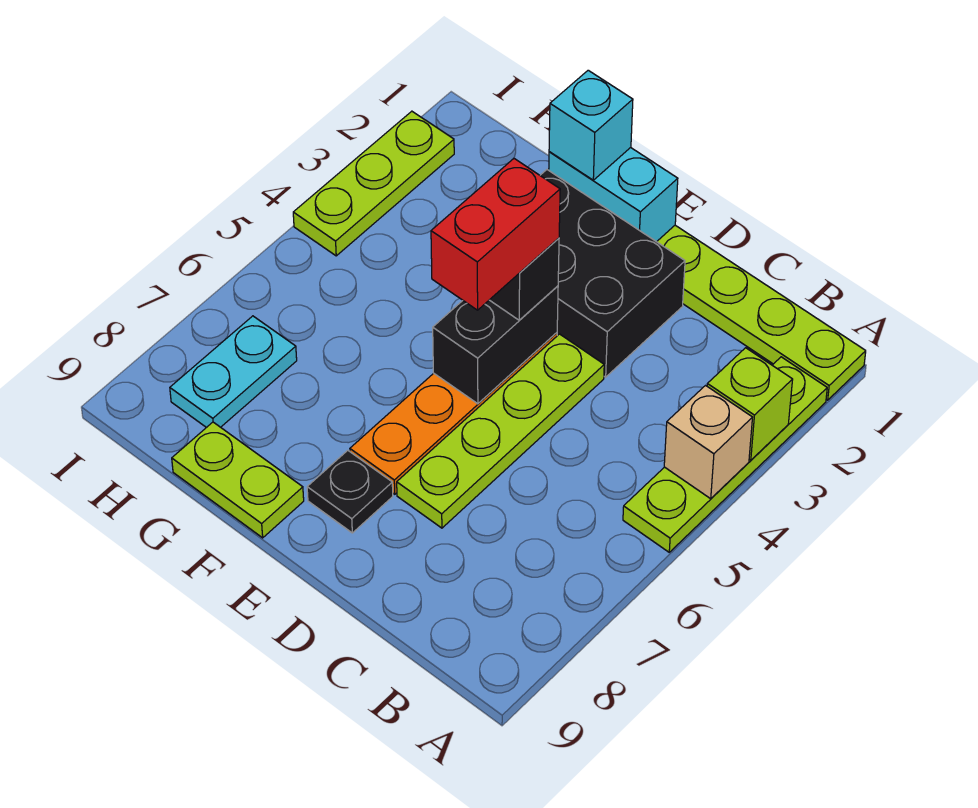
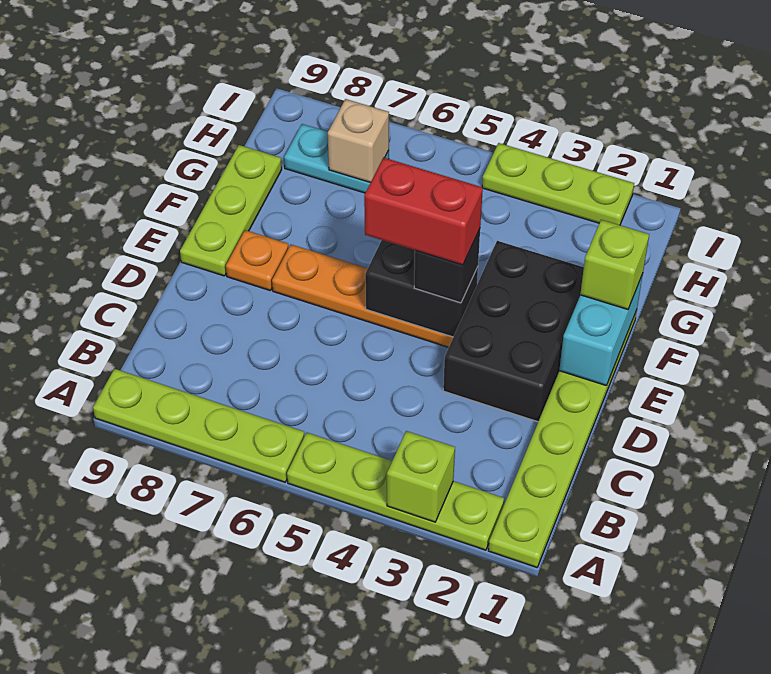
tan brick A4 level 2 -> tan brick H7 level 2
lime plate D4:D7 level 1 -> lime plate A6:A9 level 1
black plate E8 level 1 -> orange plate E8 level 1
cyan brick F1 level 3 -> lime brick F1 level 3
lime plate F9:G9 level 1 -> lime plate E9:G9 level 1

